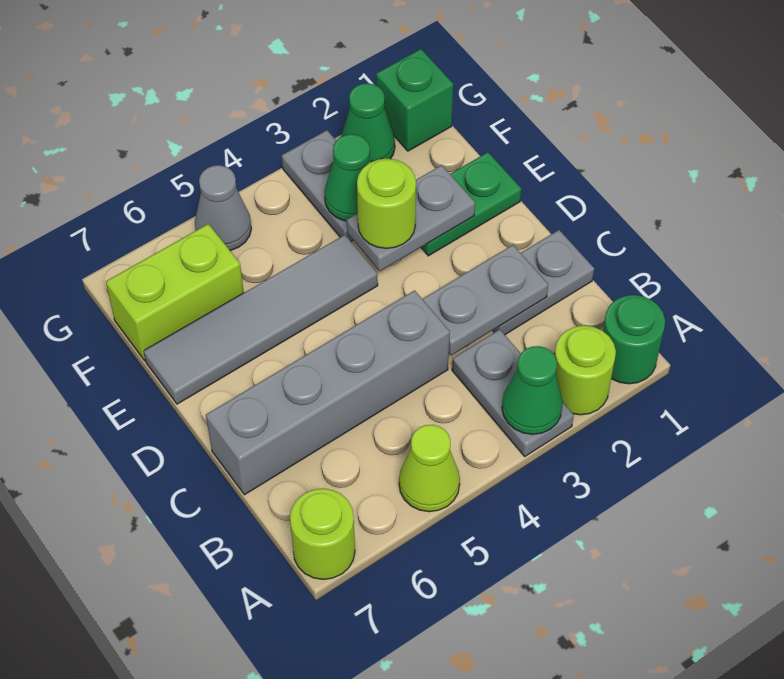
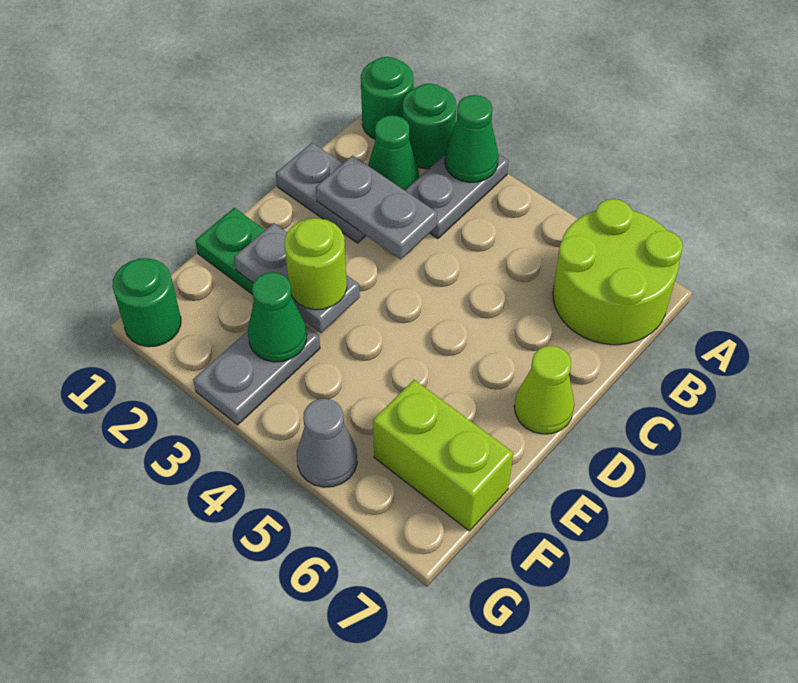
lime round brick A2 level 1 -> green round brick A2 level 1
lime cone A5 level 1 -> lime cone D7 level 1
lime round brick A7 level 1 -> lime round brick A6:B7 level 1
grey brick C4:C7 level 1 -> none
grey tile E4:E7 level 1 -> none
green brick G1 level 1 -> green round brick G1 level 1
green cone G2 level 1 -> green cone B2 level 1

